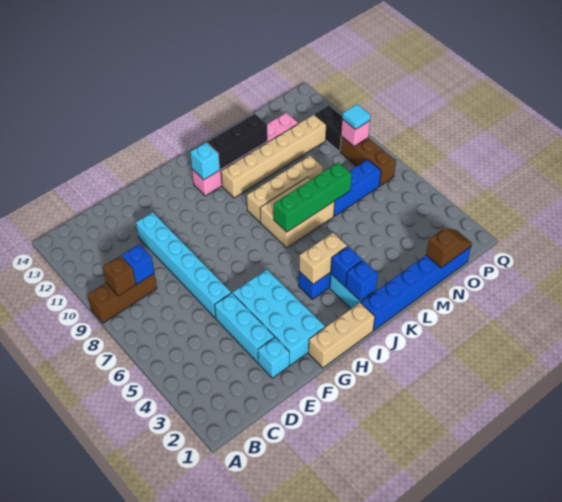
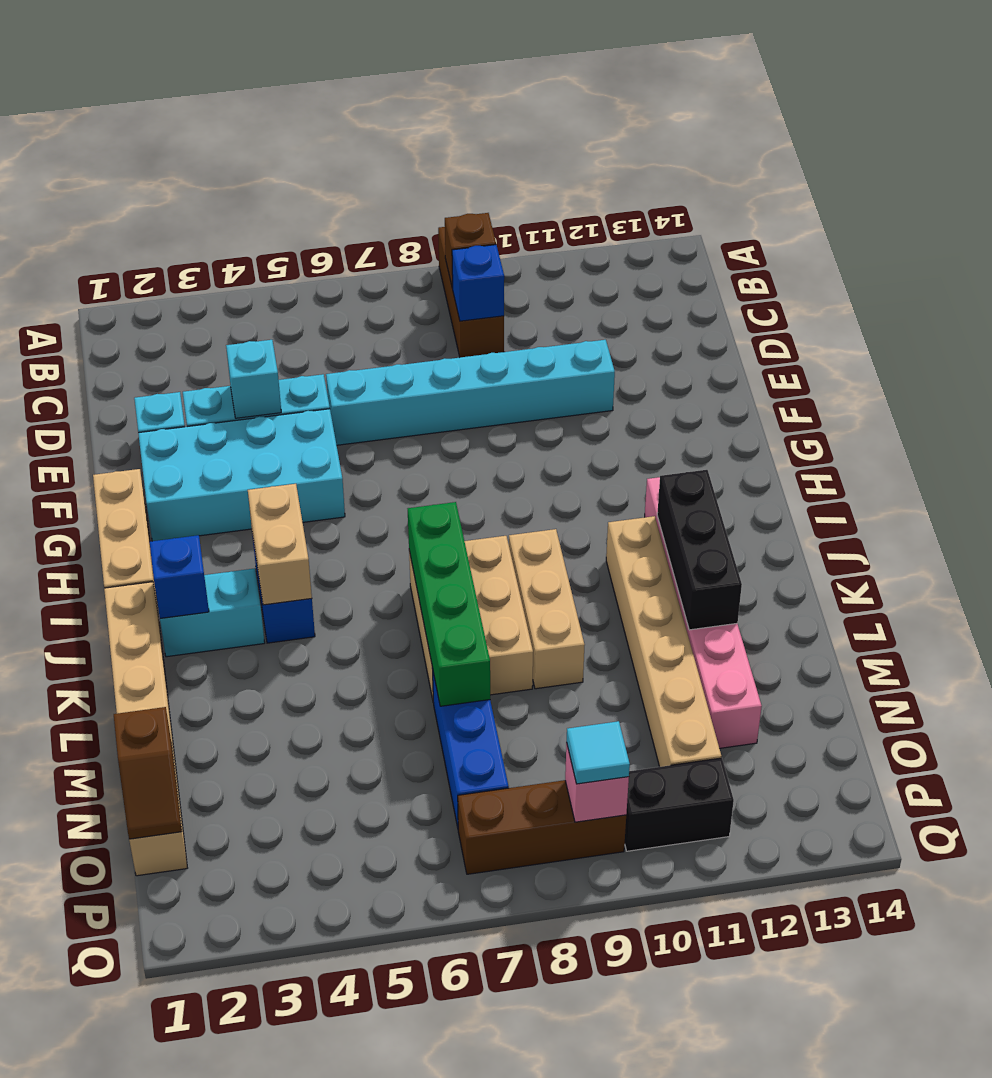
cyan brick I12 level 2 -> cyan brick E4 level 2
blue brick J1:O1 level 1 -> tan brick J1:O1 level 1
blue brick J3 level 2 -> none
tan brick J9:M9 level 1 -> tan brick J9:L9 level 1

